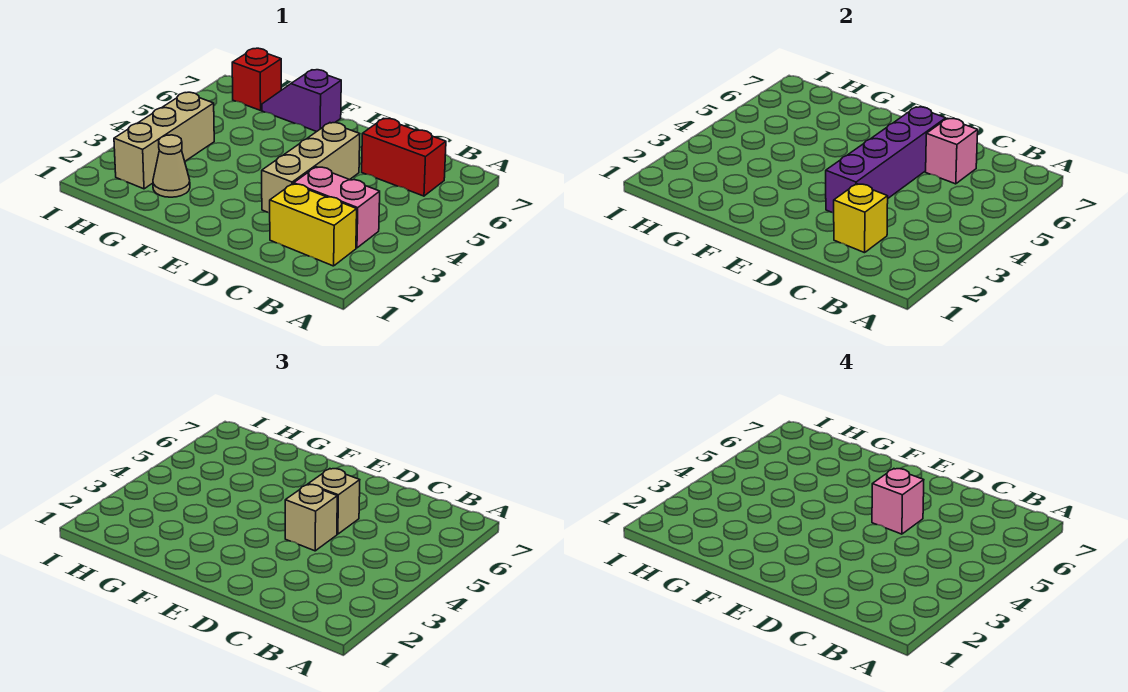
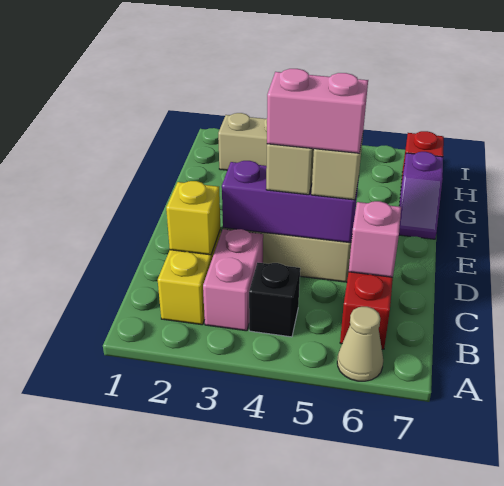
none -> black brick B4 level 1
purple brick D3:D6 level 2 -> purple brick D3:D5 level 2
pink brick D5 level 4 -> pink brick D4:D5 level 4
purple slope F7:G7 level 1 top F -> purple slope F7:G7 level 1 top G
tan cone G2 level 1 -> tan cone A6 level 1

